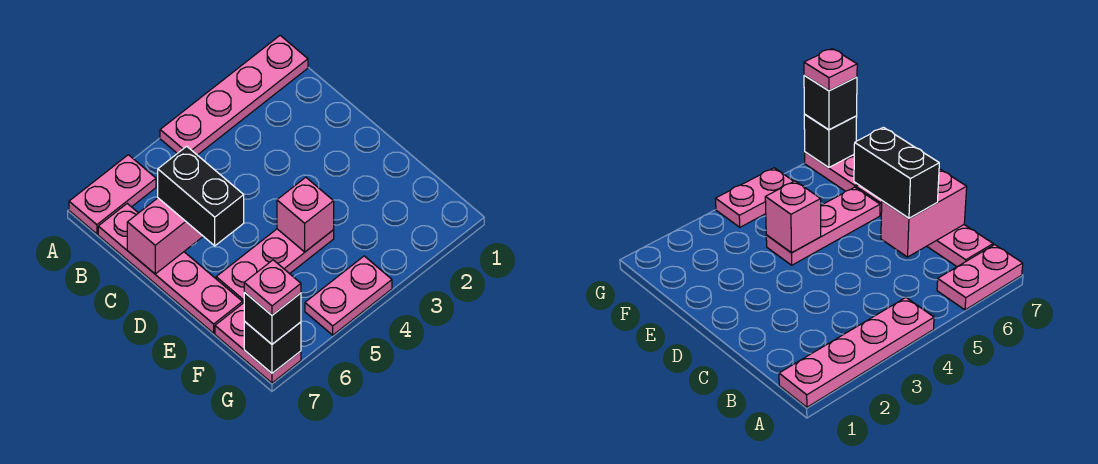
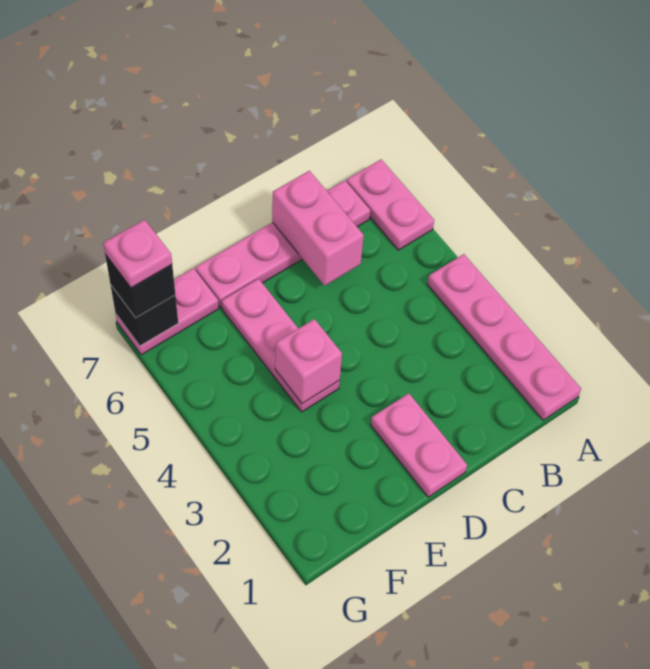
black brick C6:D6 level 3 -> none
pink plate G4:G5 level 1 -> pink plate D1:D2 level 1

